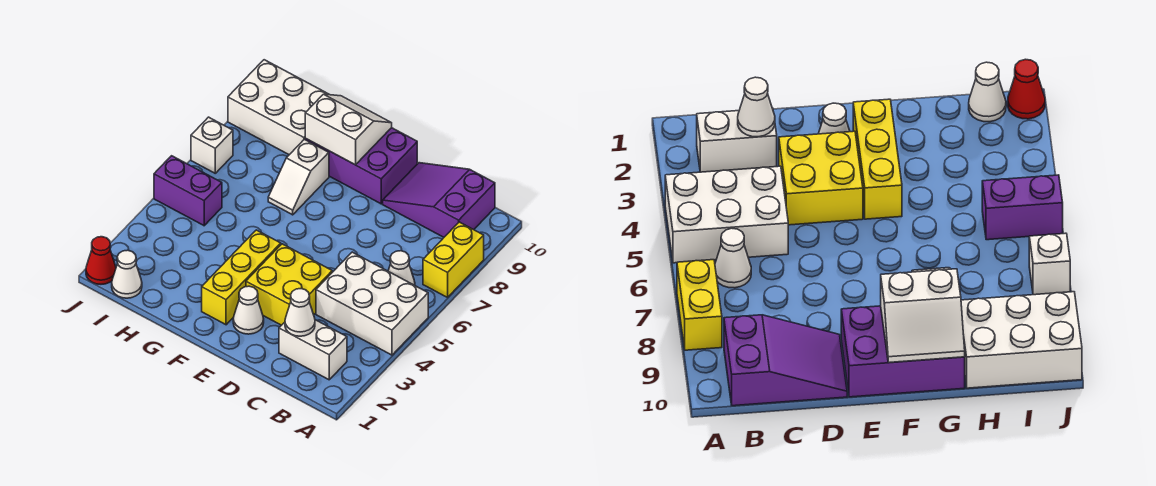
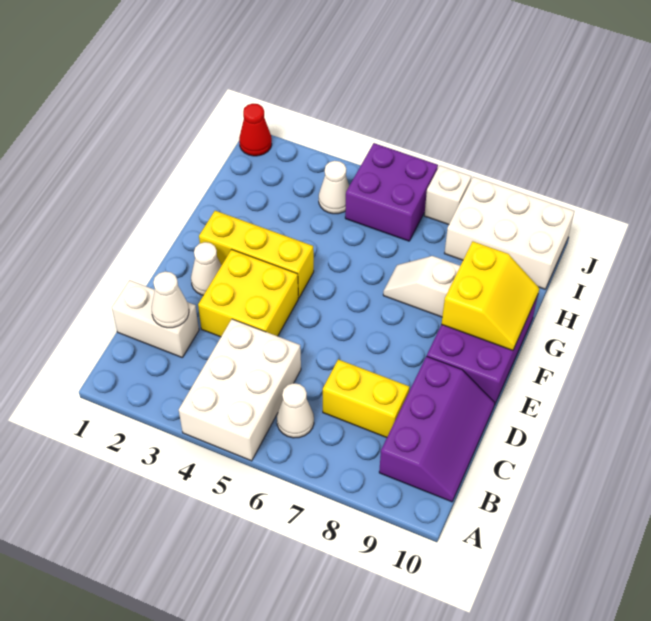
yellow brick A7:A8 level 1 -> yellow brick C7:C8 level 1
white brick B2:C2 level 1 -> white brick C1:C2 level 1
purple slope B9:D10 level 1 top B -> purple slope B9:D10 level 1 top 9
white slope F9:G10 level 2 top 9 -> yellow slope F9:G10 level 2 top 9
white brick H9:J10 level 1 -> white brick I8:J10 level 1
white cone I1 level 1 -> white cone I4 level 1
purple brick I5:J5 level 1 -> purple brick I5:J6 level 1

